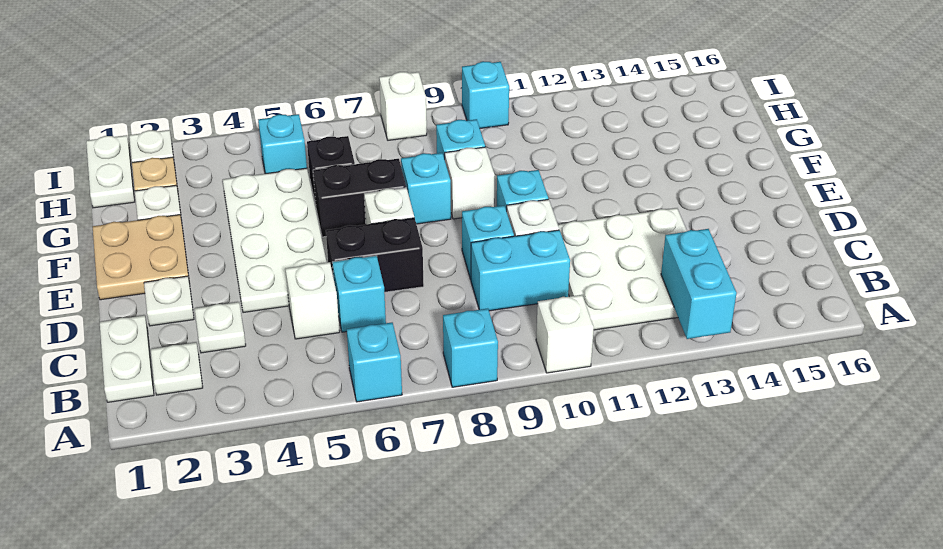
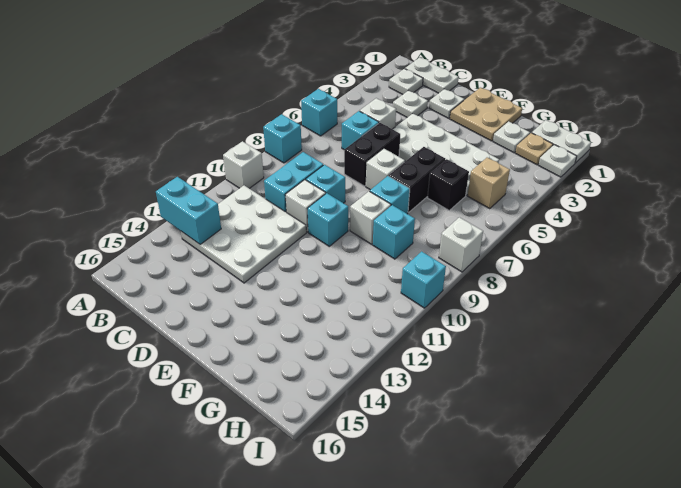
cyan brick H5 level 1 -> tan brick H5 level 1

